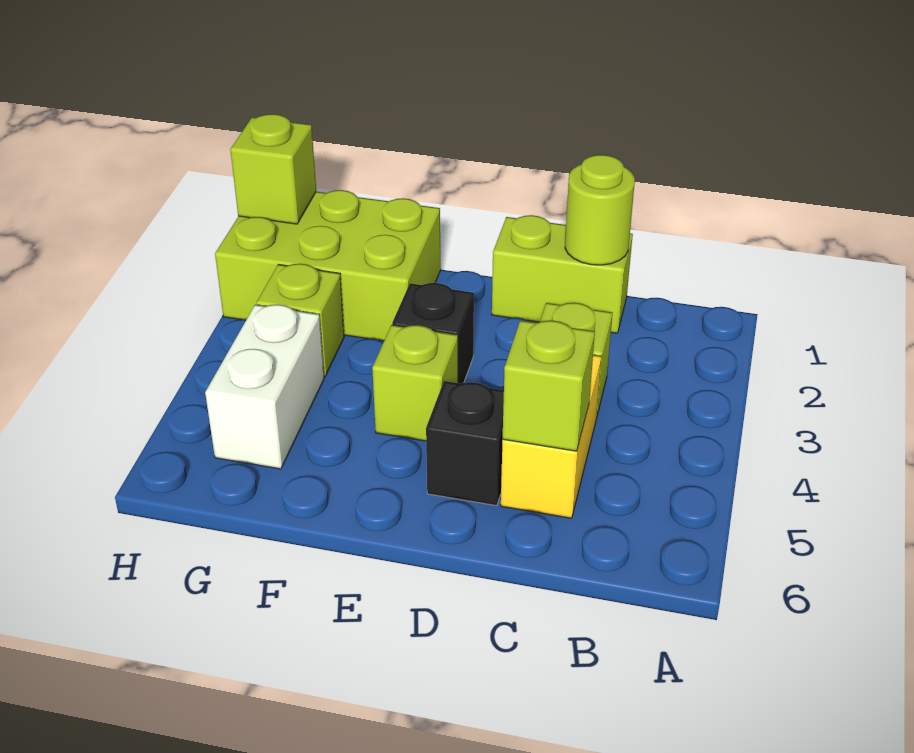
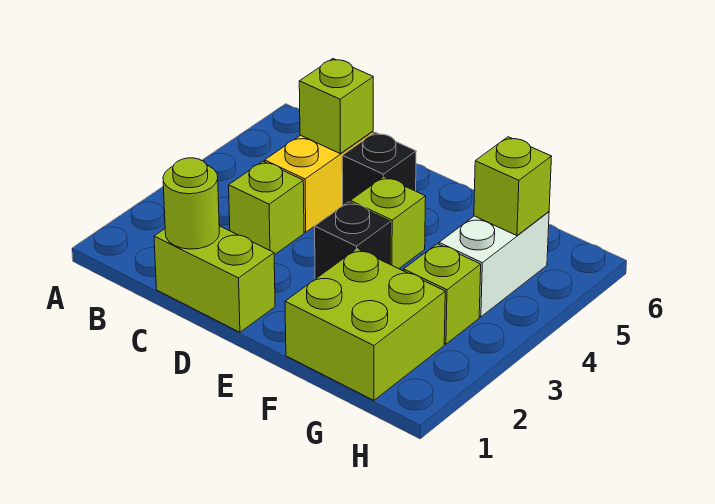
lime brick F1:H2 level 1 -> lime brick F1:G2 level 1
lime brick H1 level 2 -> lime brick G5 level 2

